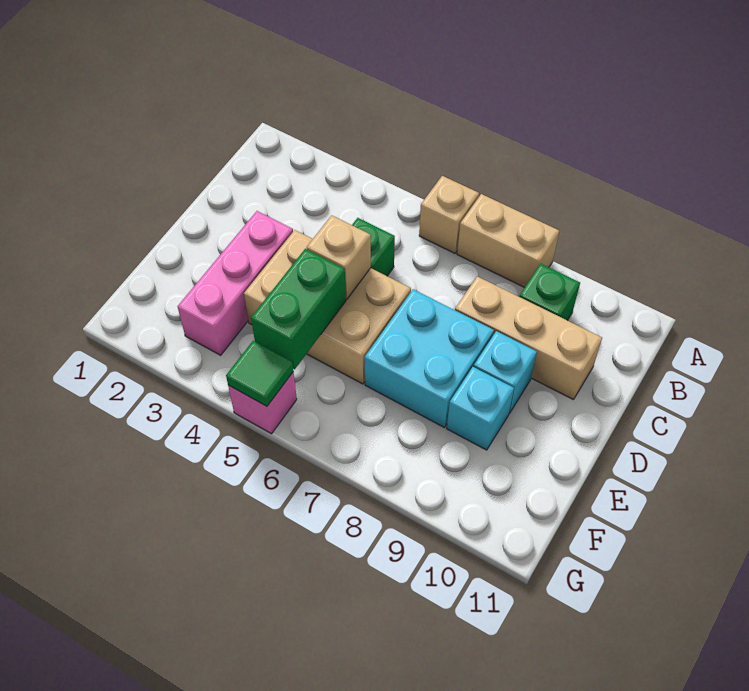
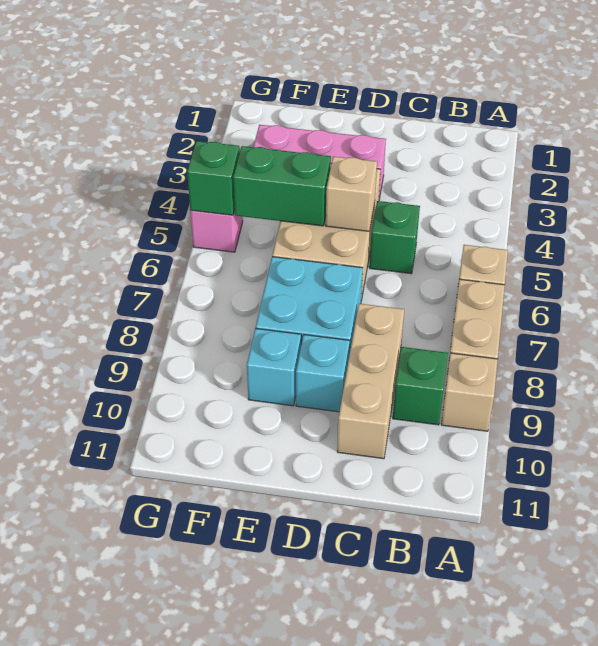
none -> tan brick A9 level 1
green tile G5 level 2 -> green brick G5 level 2

